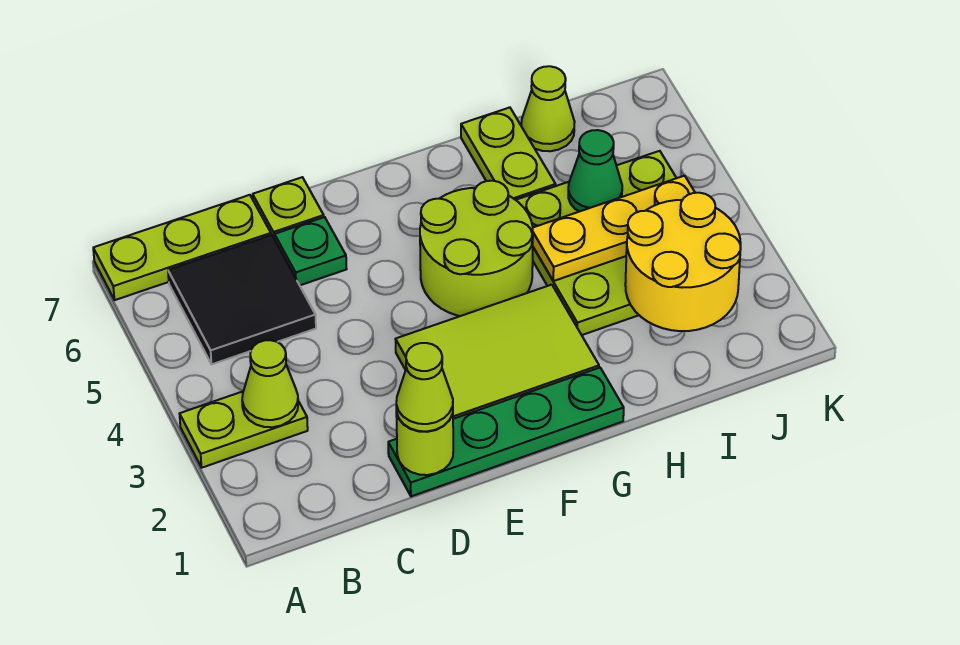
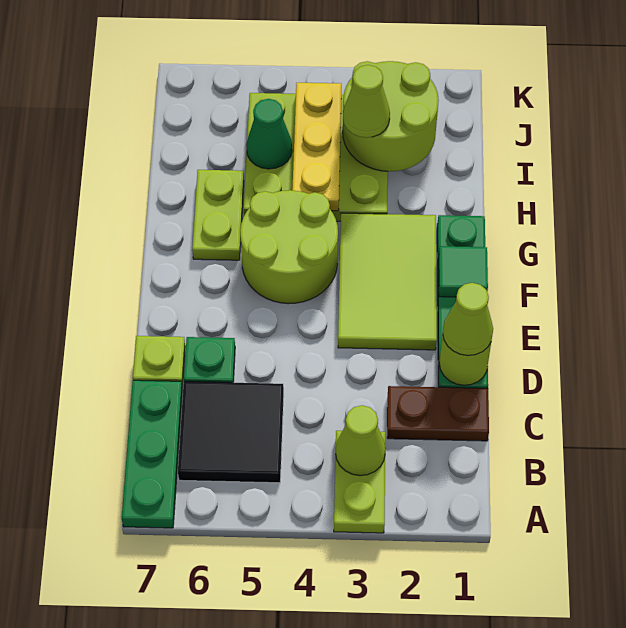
lime plate A7:C7 level 1 -> green plate A7:C7 level 1
none -> brown plate C1:C2 level 1
none -> green tile F1 level 2
lime plate H6:H7 level 1 -> lime plate G6:H6 level 1
yellow round brick I2:J3 level 2 -> lime round brick I2:J3 level 2
lime cone I7 level 1 -> lime cone I3 level 3

